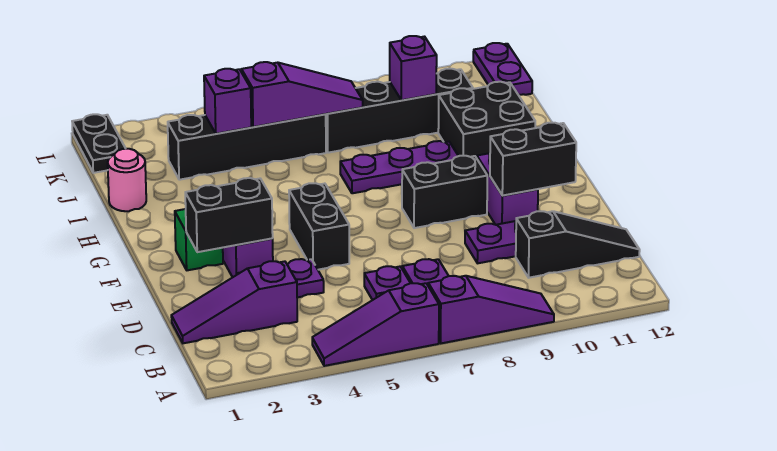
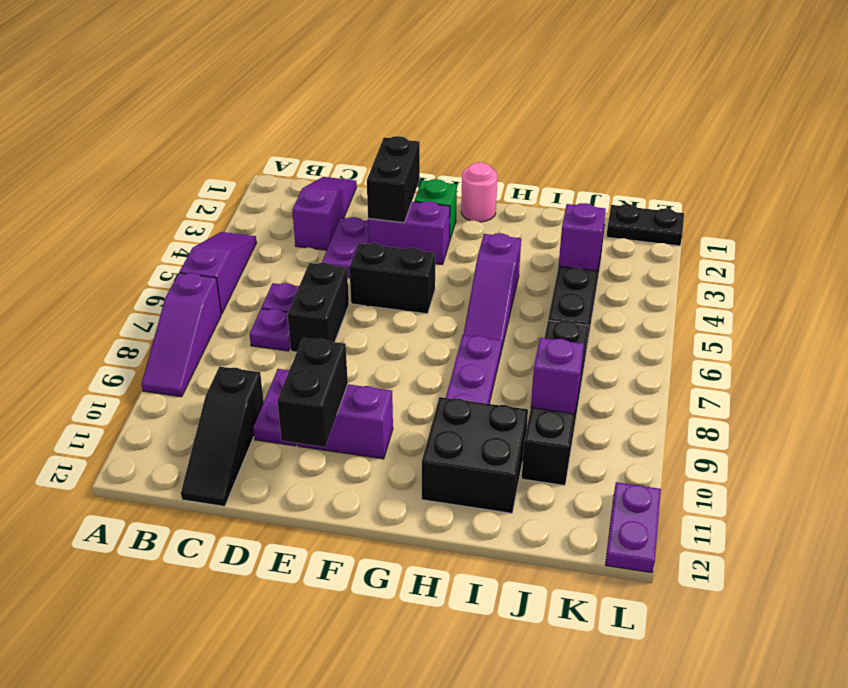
black brick F8:F9 level 1 -> black brick D6:D7 level 1
pink round brick I1 level 1 -> pink round brick G1 level 1
purple slope J5:J7 level 2 top 5 -> purple slope H4:H6 level 1 top 4
purple plate K12:L12 level 1 -> purple plate L11:L12 level 1

